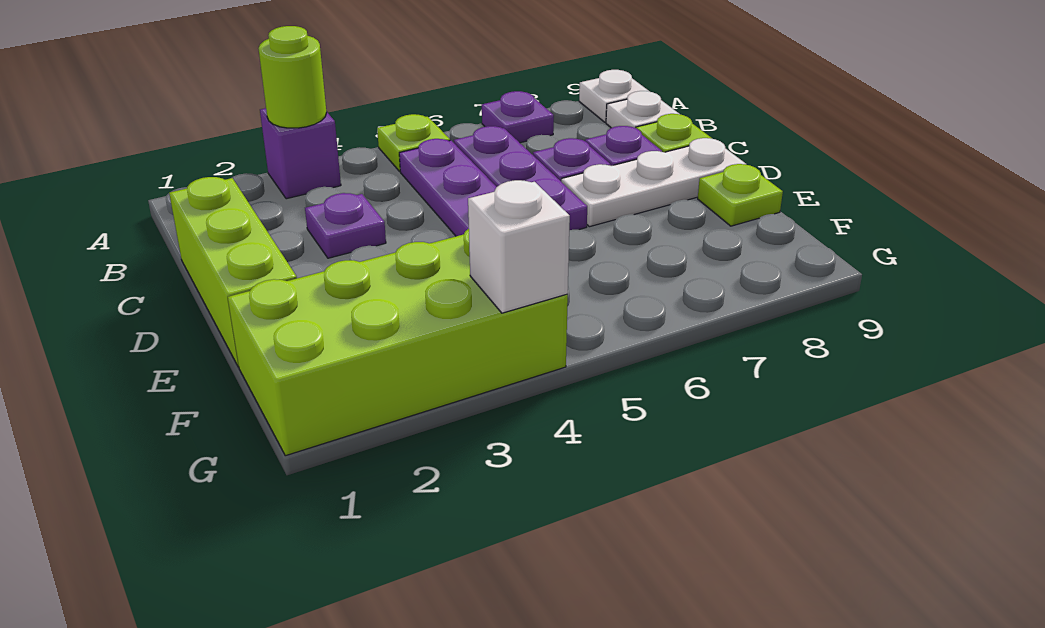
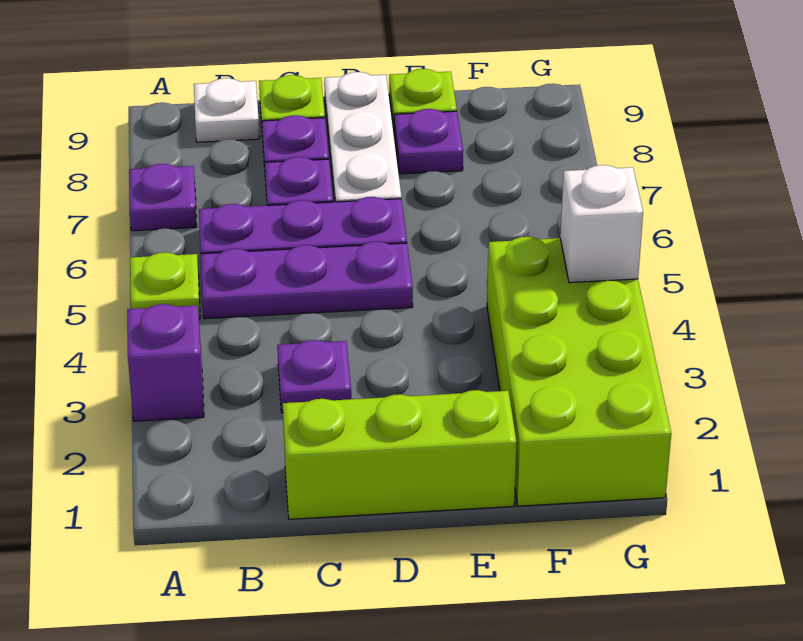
lime round brick A3 level 2 -> none
white plate A9 level 1 -> none
none -> purple plate E8 level 1

